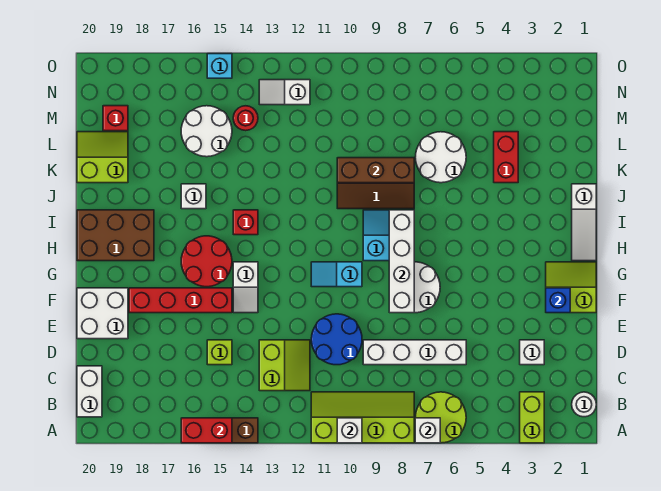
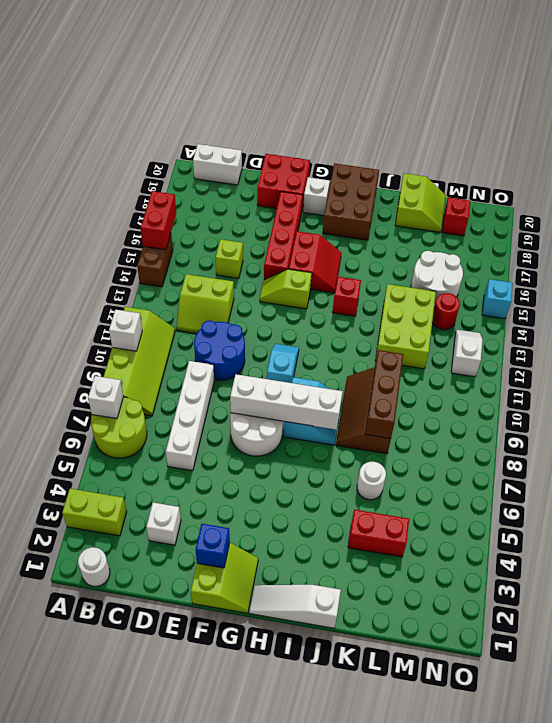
white brick E19:F20 level 1 -> red brick E19:F20 level 1
white slope F14:G14 level 1 top G -> lime slope F14:G14 level 1 top G
red round brick G15:H16 level 1 -> red slope G15:H16 level 1 top G
white brick J16 level 1 -> white brick G19 level 1
white round brick K6:L7 level 1 -> white round brick K6 level 1
none -> lime brick K12:L14 level 1

